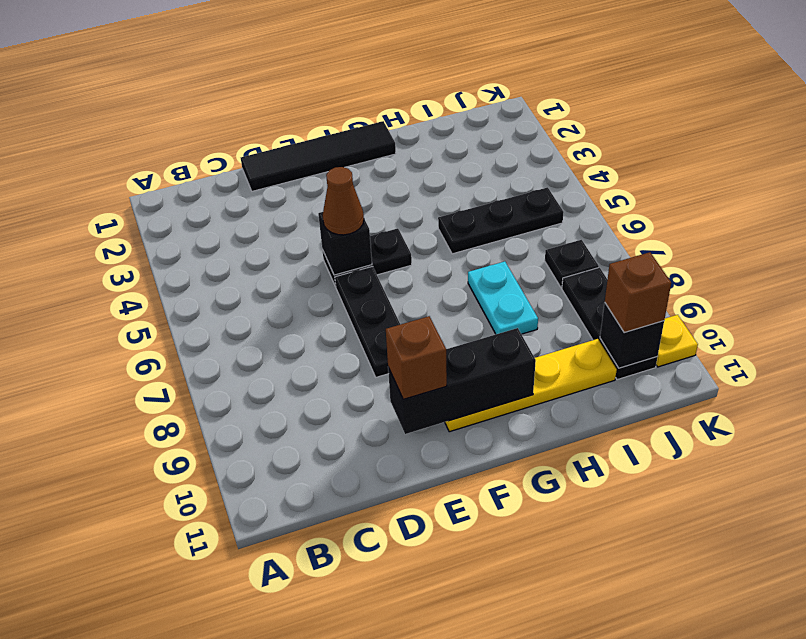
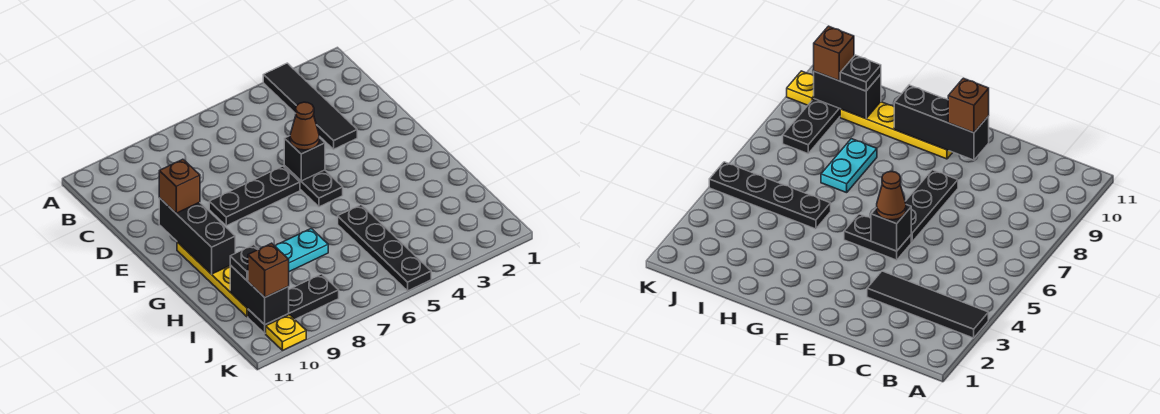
black tile D1:G1 level 1 -> black tile A3:D3 level 1
black plate H5:J5 level 1 -> black plate H5:K5 level 1
black plate J7 level 1 -> black plate I10 level 3
black brick J10 level 2 -> black brick I10:J10 level 2

